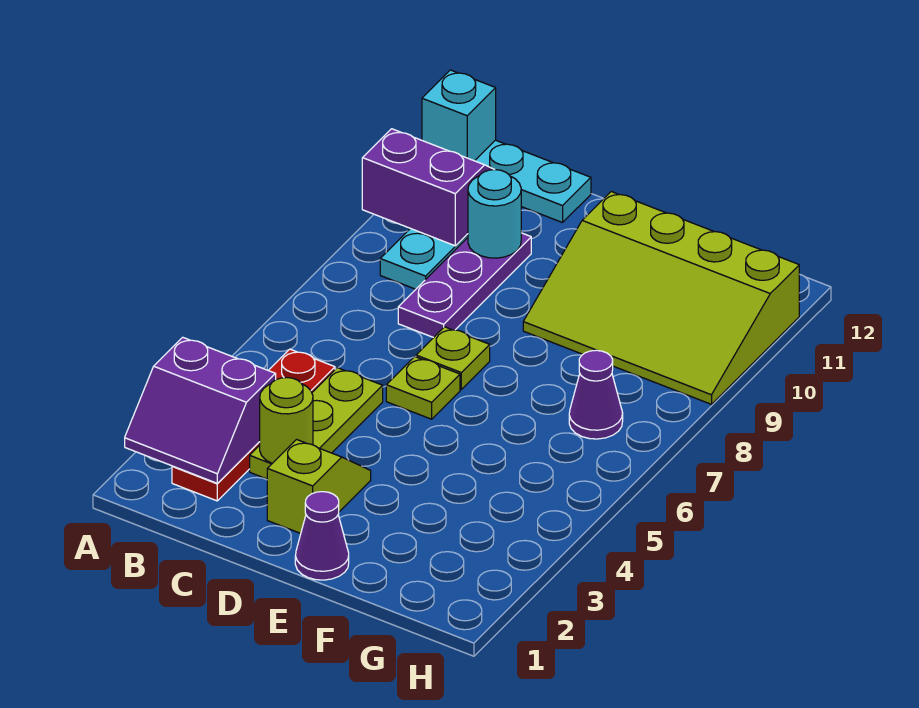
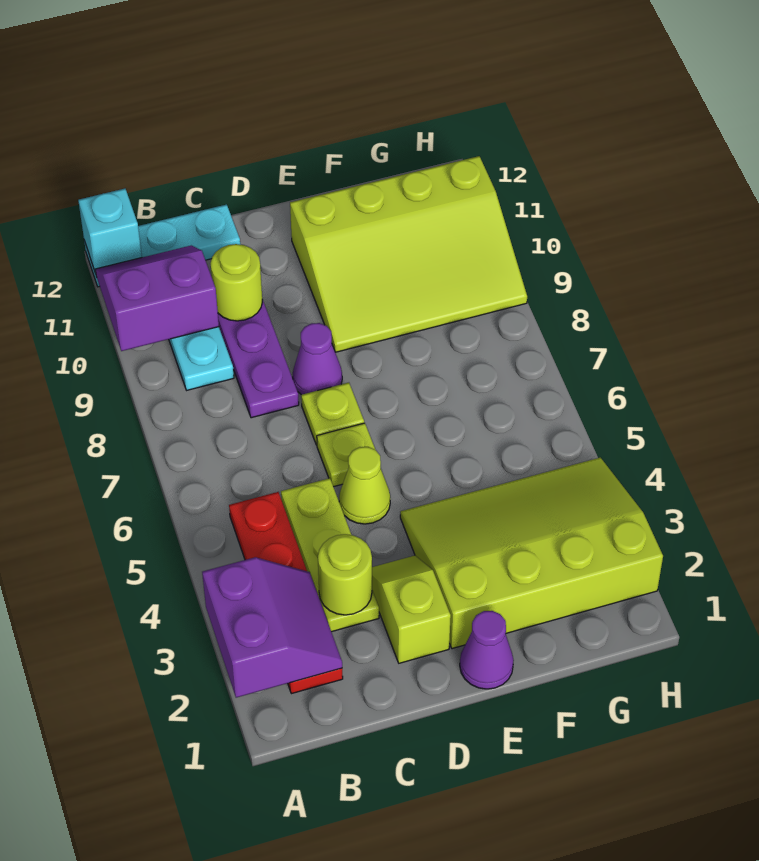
purple slope A2:B3 level 2 top 3 -> purple slope A2:B3 level 2 top A
cyan round brick C10 level 2 -> lime round brick C10 level 2
none -> lime cone D5 level 1
none -> lime slope E2:H4 level 1 top 2
purple cone G7 level 1 -> purple cone D8 level 1

